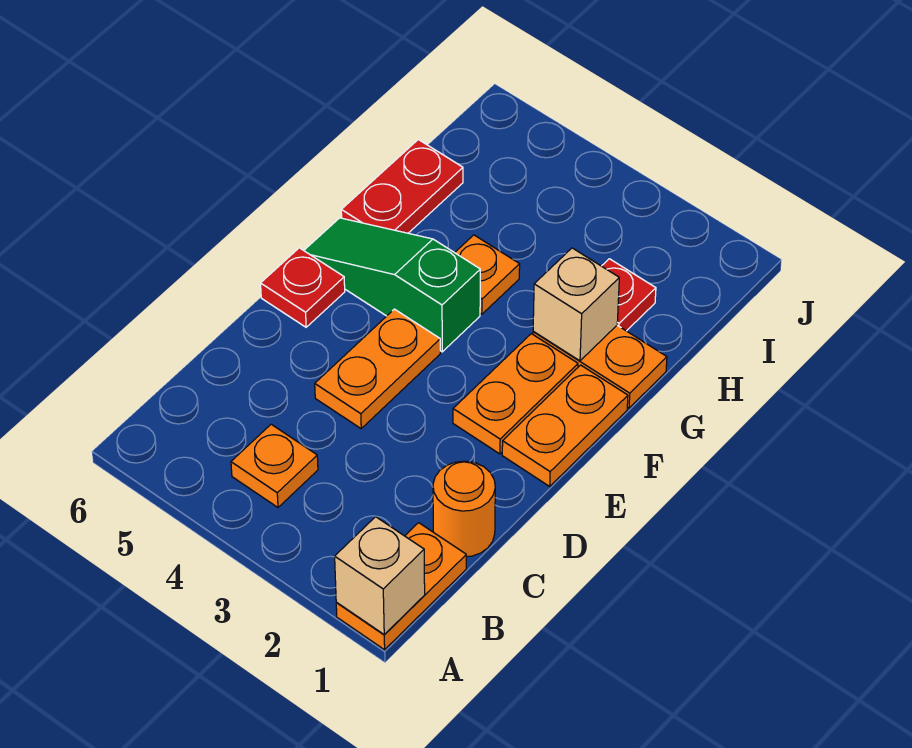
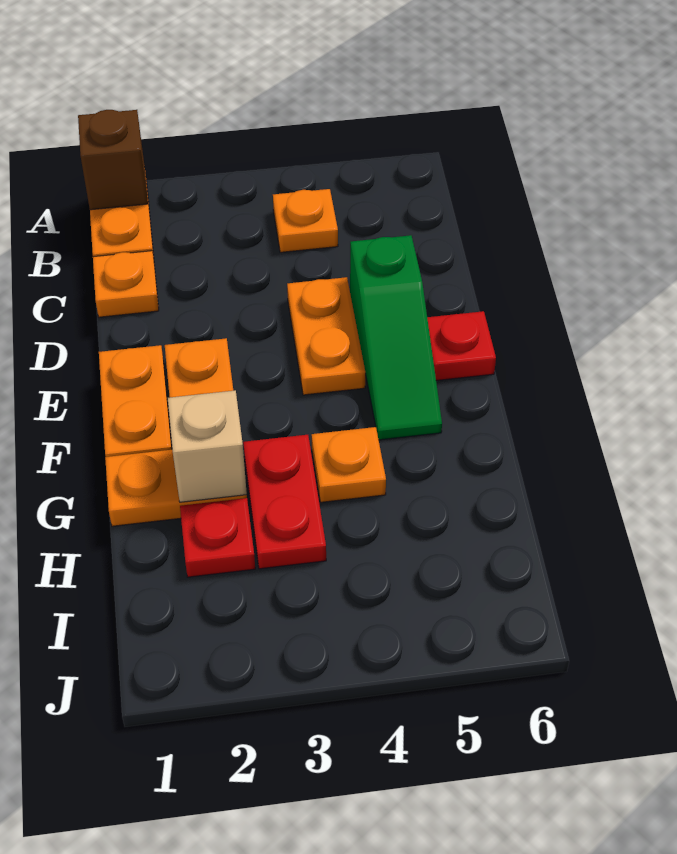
tan brick A1 level 2 -> brown brick A1 level 2
orange round brick C1 level 1 -> orange plate C1 level 1
green slope F4:F6 level 1 top 4 -> green slope D5:F5 level 1 top D
red plate G6:H6 level 1 -> red plate G3:H3 level 1

